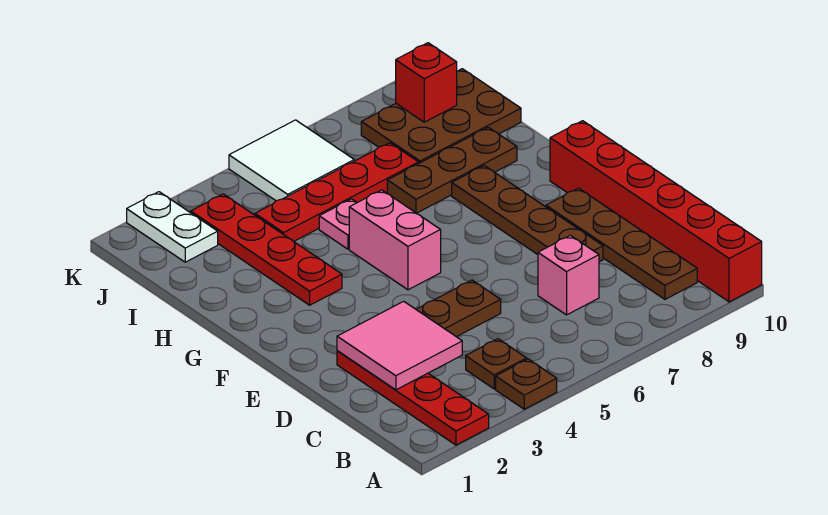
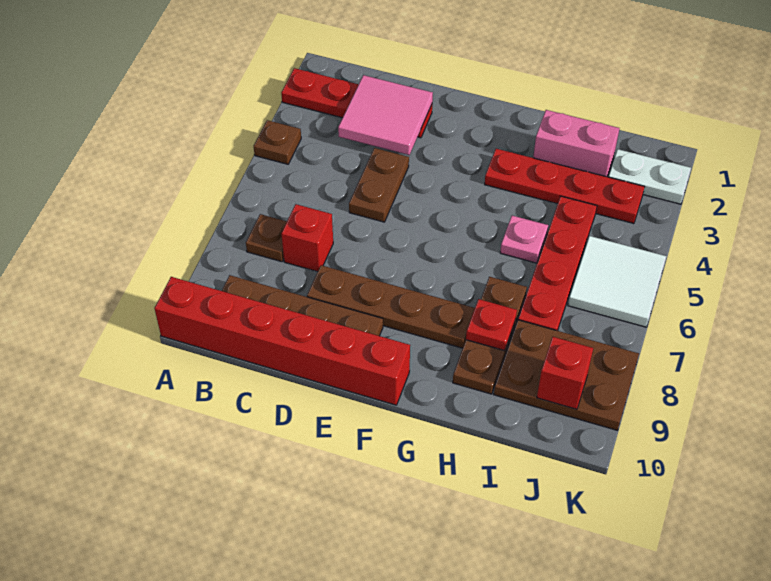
brown plate B4 level 1 -> brown plate B7 level 1
pink brick C7 level 1 -> red brick C7 level 1
pink brick F5:G5 level 1 -> pink brick H2:I2 level 1
none -> red plate H8 level 2
brown plate I8:J10 level 1 -> brown plate I8:K9 level 1

